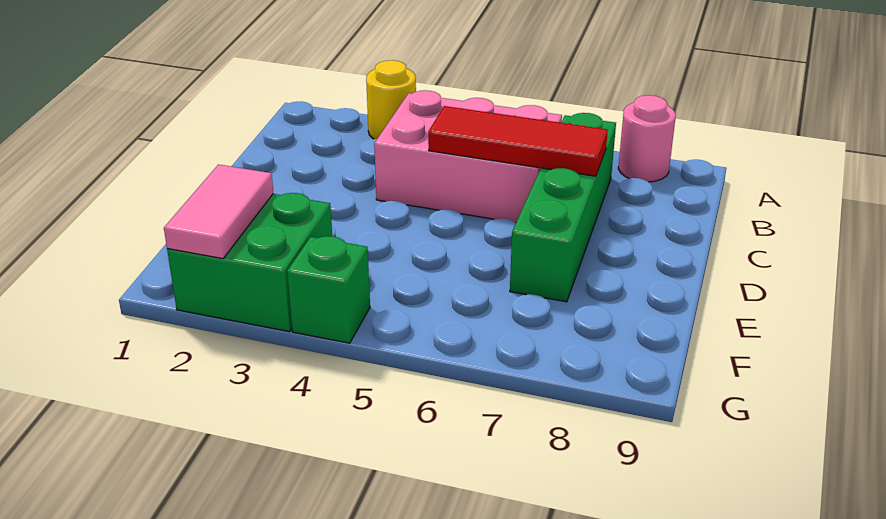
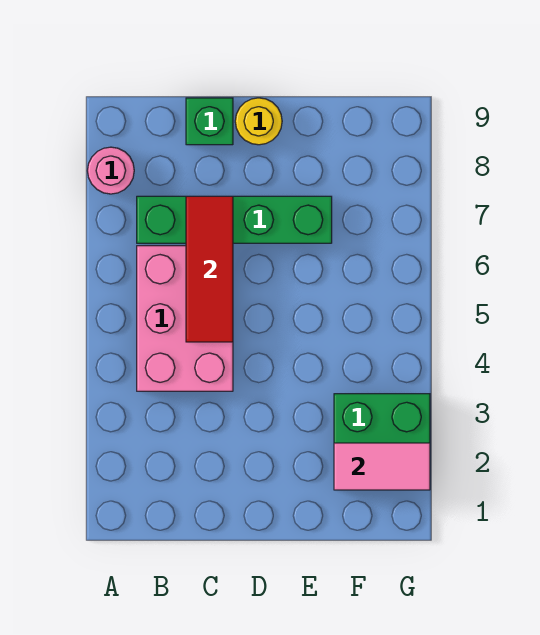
yellow round brick A3 level 1 -> yellow round brick D9 level 1
green brick G4 level 1 -> green brick C9 level 1

